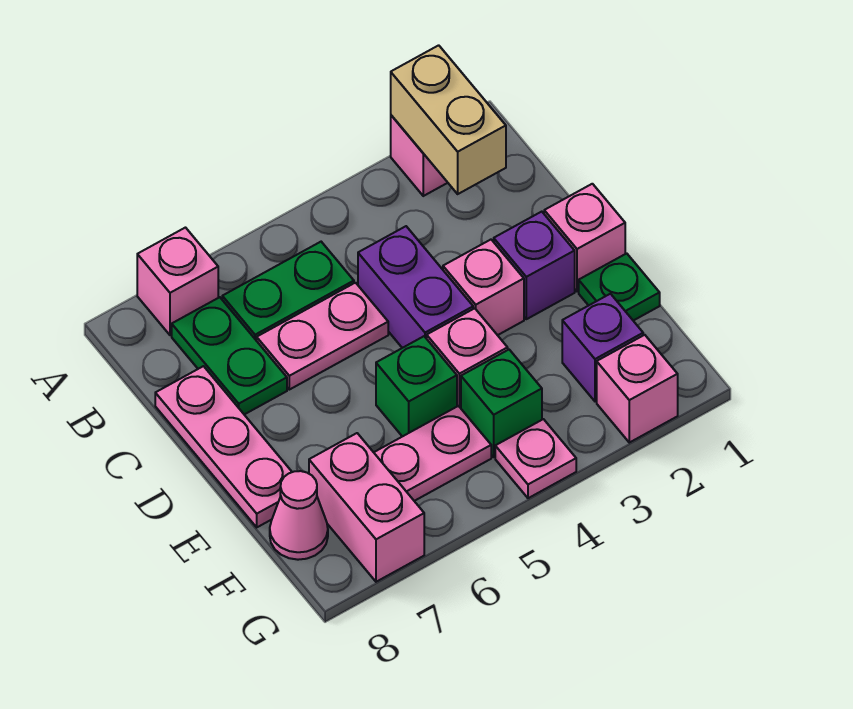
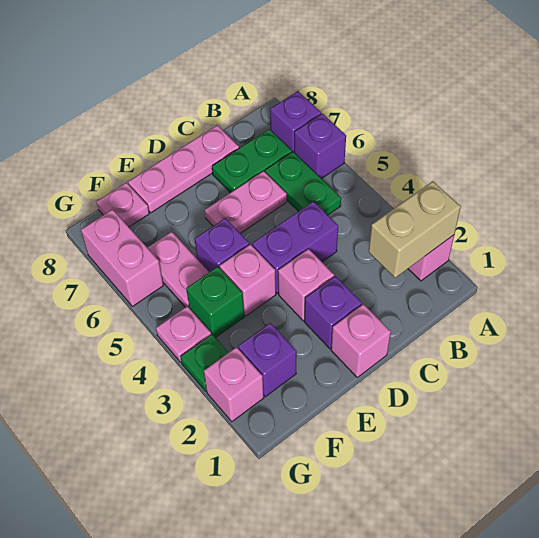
none -> purple brick A6 level 1
pink brick A7 level 1 -> purple brick A7 level 1
pink plate C5:C6 level 1 -> pink plate C6:D6 level 1
green plate E1 level 1 -> green plate G3 level 1
green brick E5 level 1 -> purple brick E5 level 1
pink brick F7:G7 level 1 -> pink brick G6:G7 level 1
pink cone F8 level 1 -> pink plate F8 level 1

